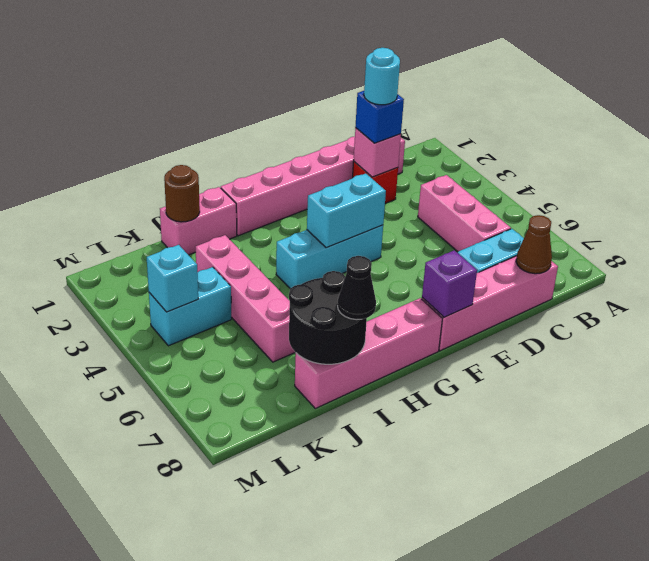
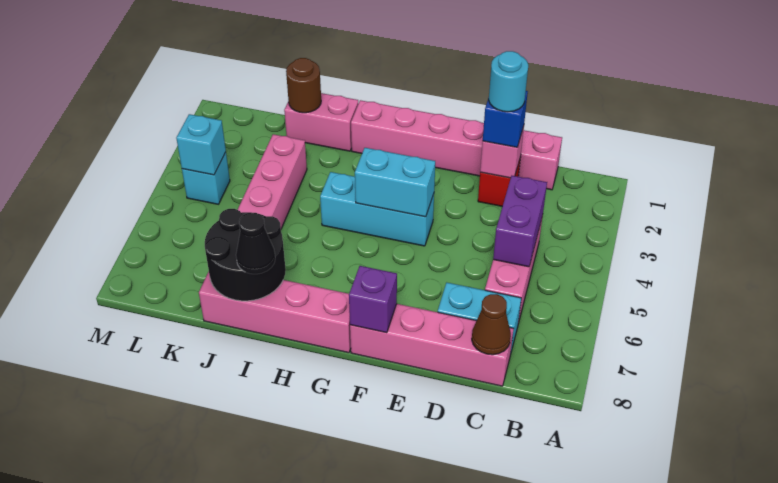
none -> purple brick C4:C5 level 2
cyan brick K4:L4 level 1 -> cyan brick L4 level 1

